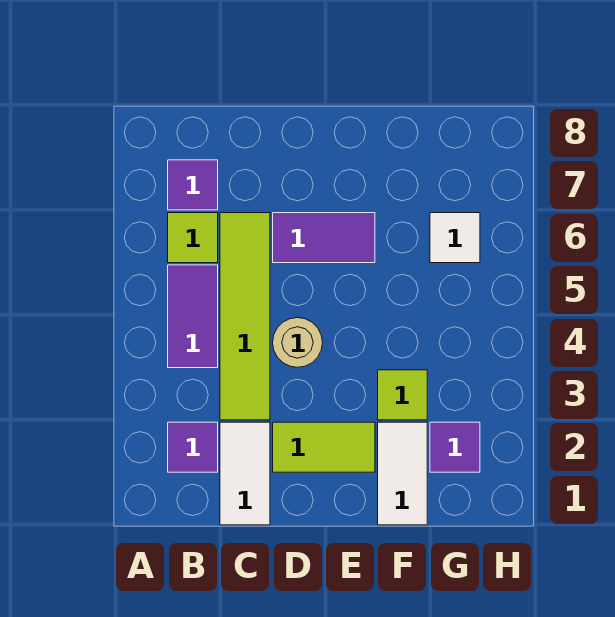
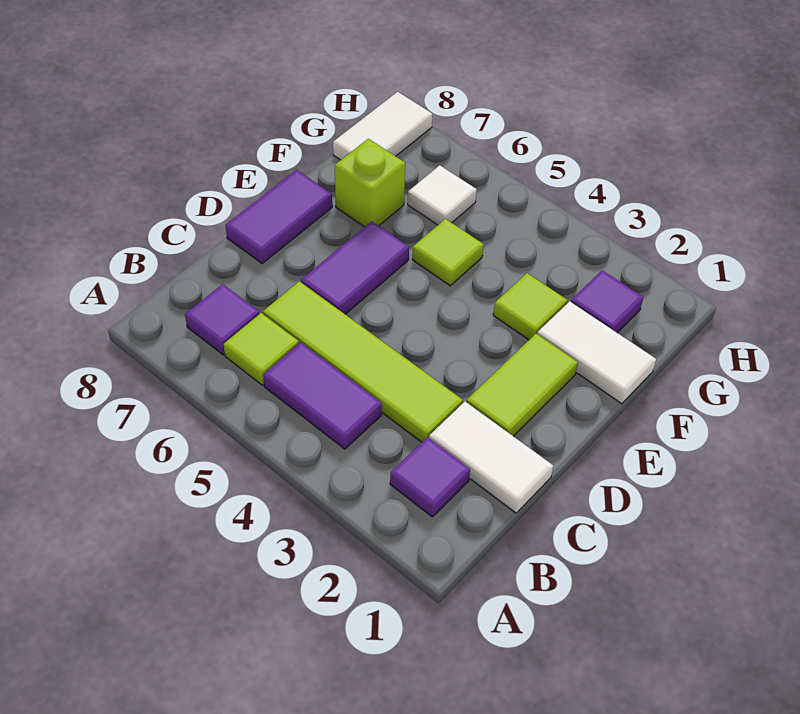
tan round brick D4 level 1 -> none
none -> purple tile D8:E8 level 1
none -> lime tile F5 level 1
none -> lime brick F7 level 1
none -> white tile G8:H8 level 1

